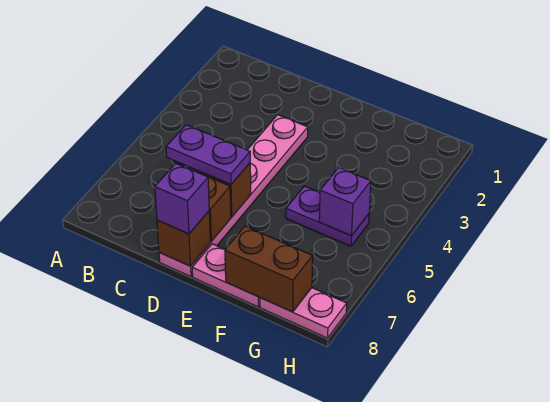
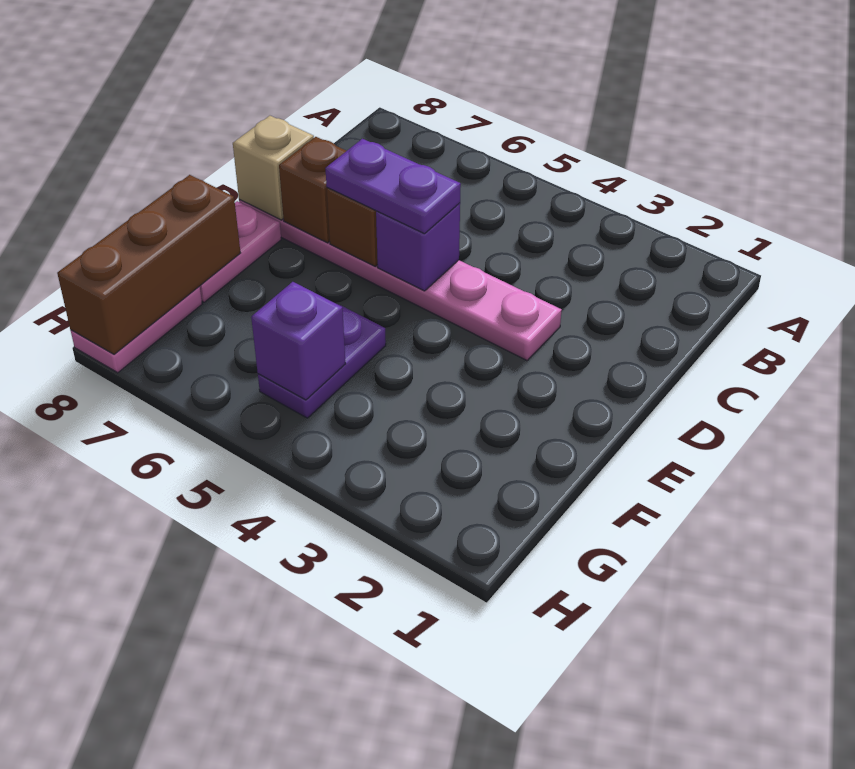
purple plate C6:D6 level 3 -> purple plate D5:D6 level 3
brown brick D8 level 2 -> tan brick D8 level 2
purple brick D8 level 3 -> purple brick D5 level 2
brown brick F8:G8 level 2 -> brown brick F8:H8 level 2

